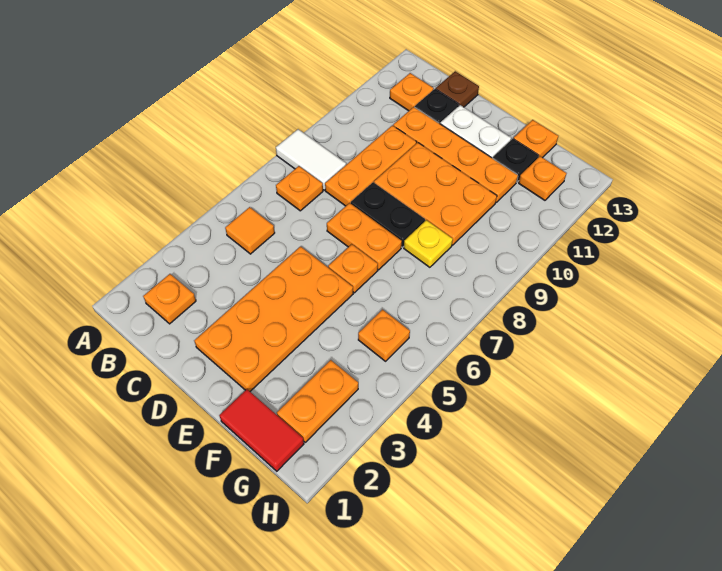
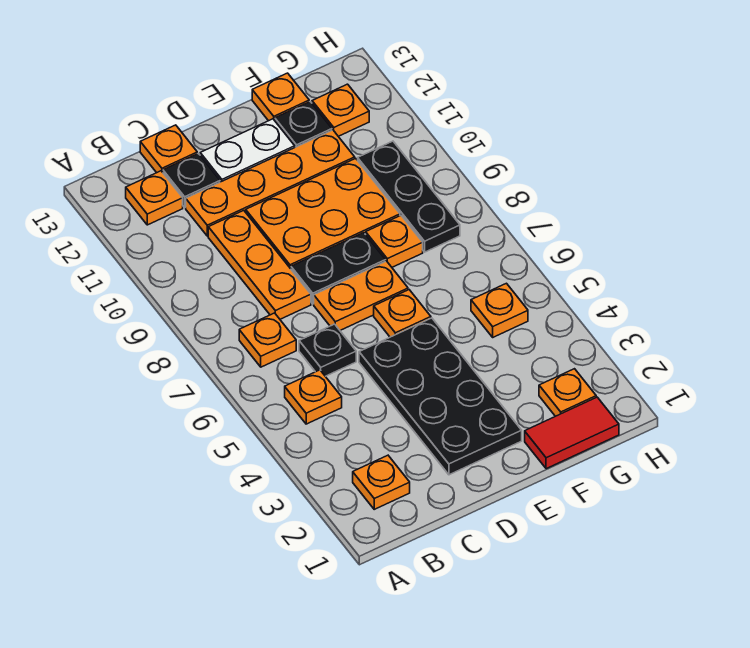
white tile A8:B8 level 1 -> none
orange tile B5 level 1 -> orange plate B5 level 1
none -> black plate C6 level 1
brown plate C13 level 1 -> orange plate C13 level 1
orange plate D2:E5 level 1 -> black plate D2:E5 level 1
yellow plate F8 level 1 -> orange plate F8 level 1
orange plate G2:G3 level 1 -> orange plate G2 level 1
none -> black plate G8:G10 level 1

